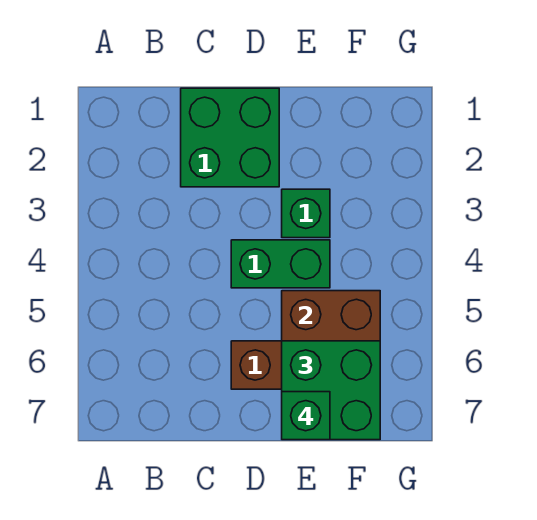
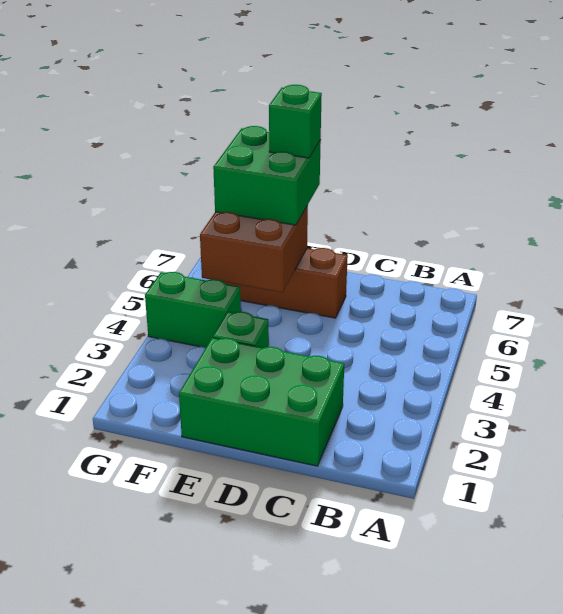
green brick C1:D2 level 1 -> green brick C1:E2 level 1
green brick D4:E4 level 1 -> green brick F4:G4 level 1

